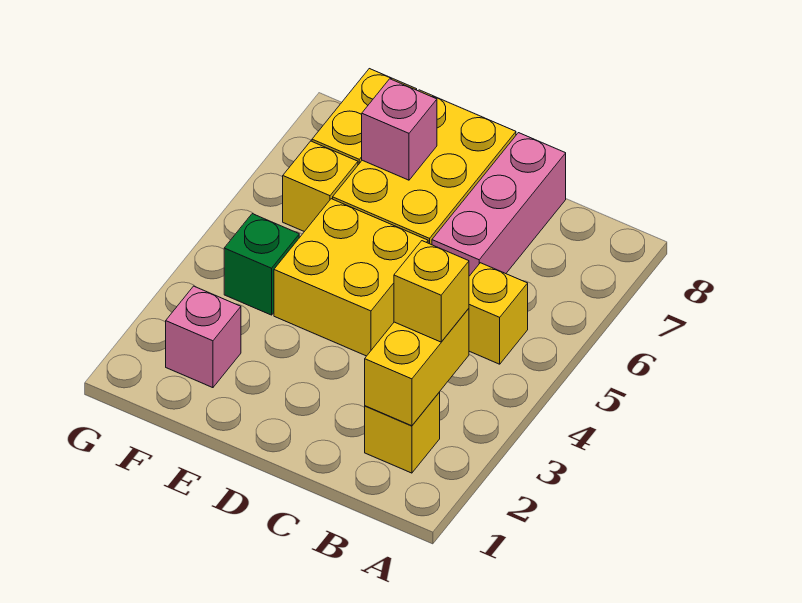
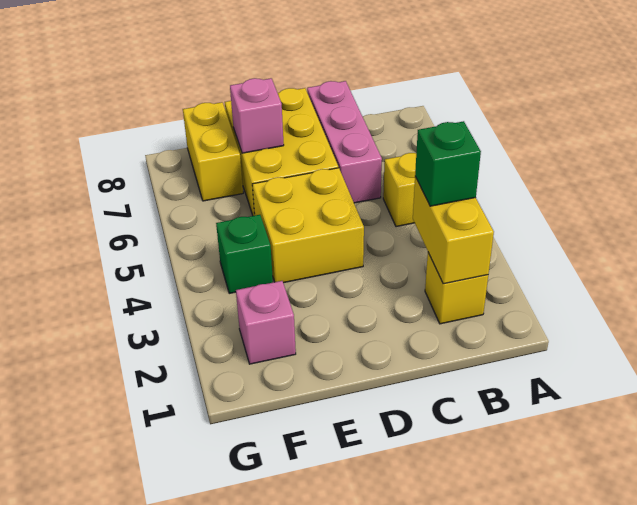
yellow brick B3 level 3 -> green brick B3 level 3
yellow brick F6 level 1 -> none

